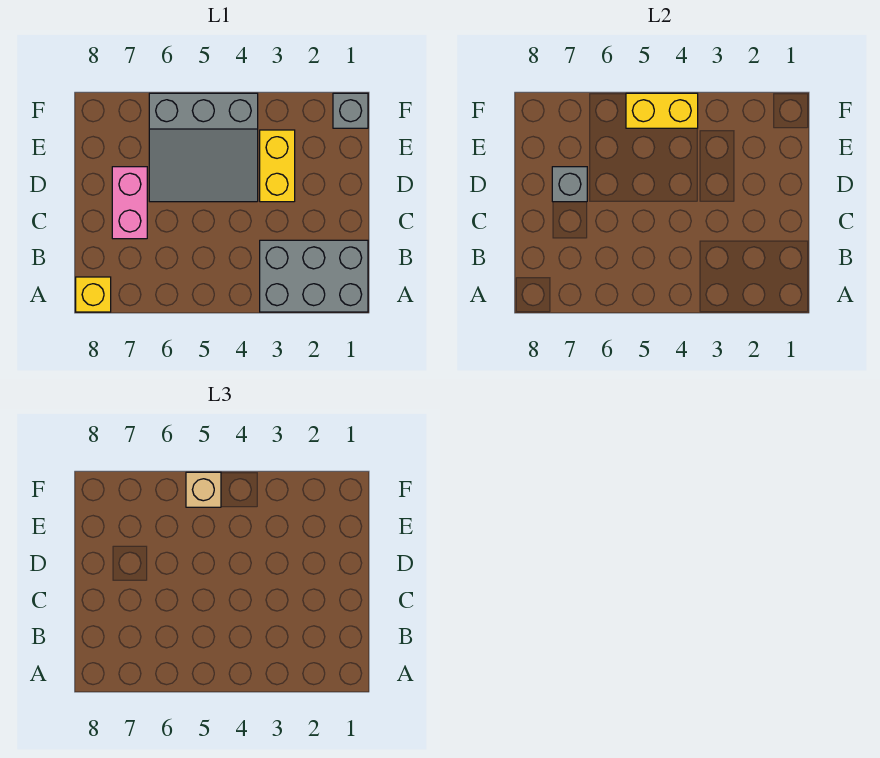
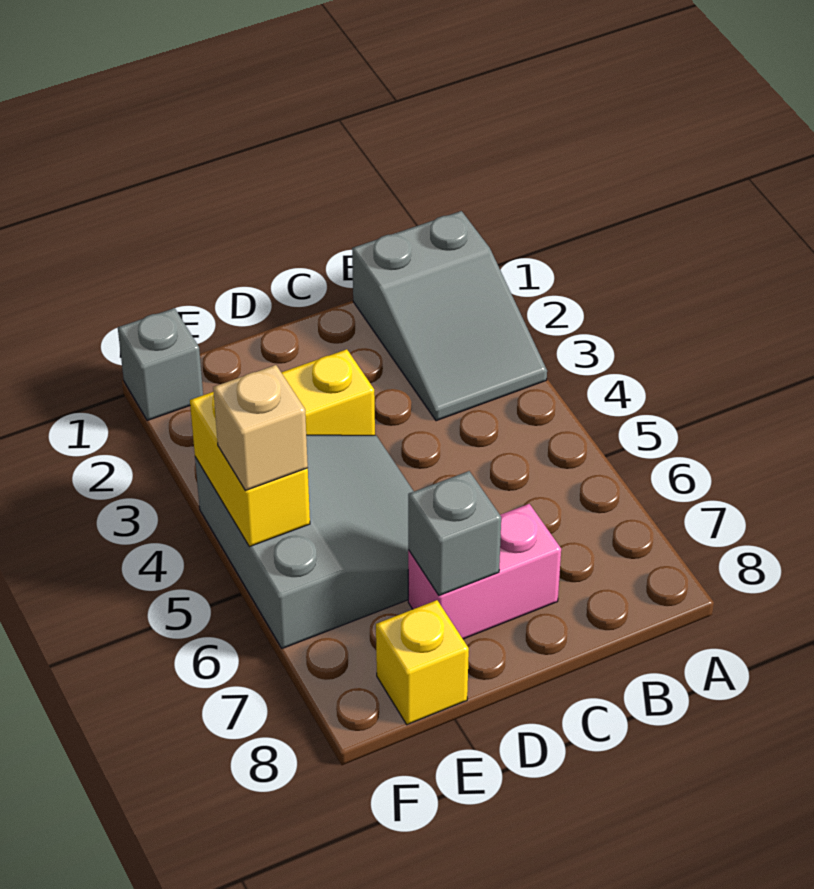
grey brick A1:B3 level 1 -> grey slope A1:B3 level 1 top 1
yellow brick A8 level 1 -> yellow brick E8 level 1

